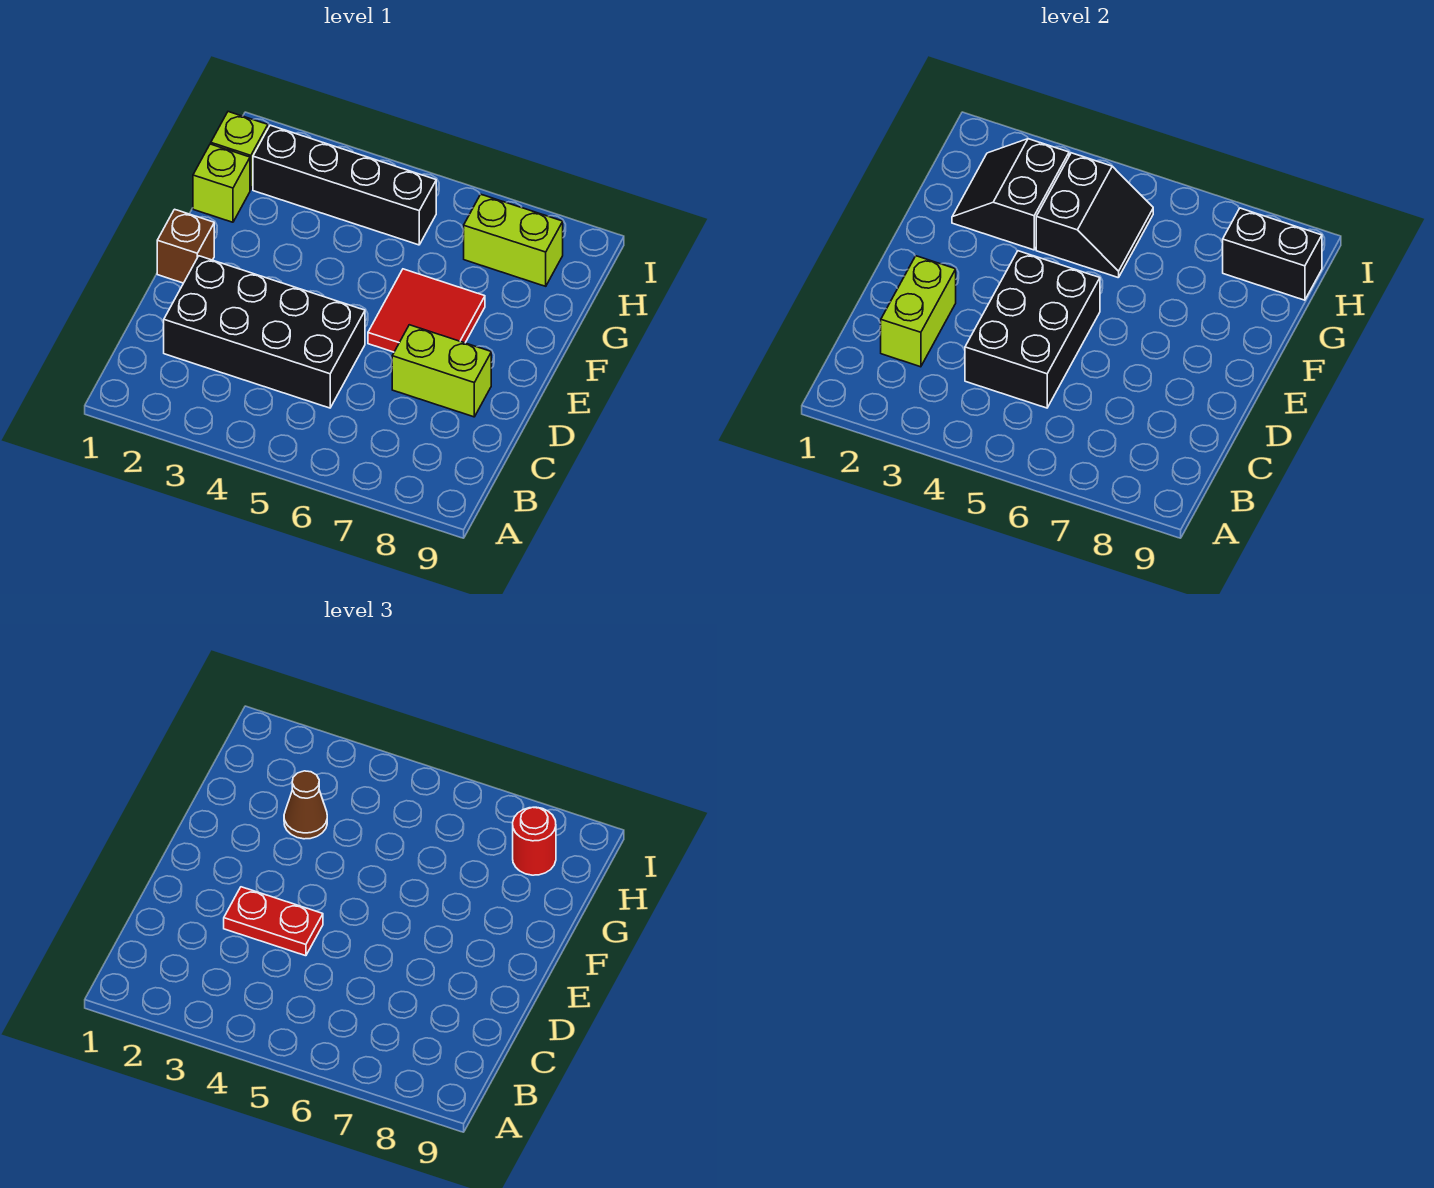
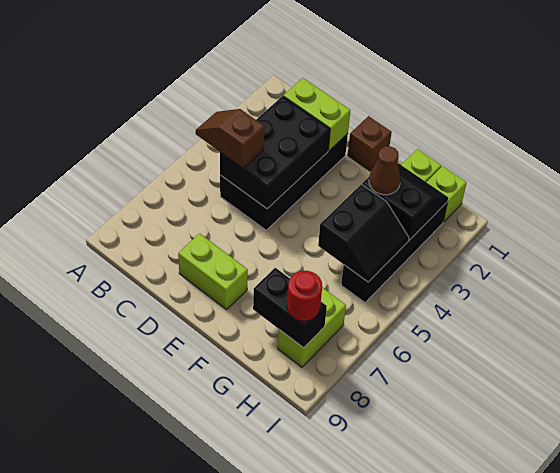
none -> brown slope B5:C5 level 3 top C
black brick C4:E5 level 2 -> black brick C3:D5 level 2
red plate D3:D4 level 3 -> none
lime brick D7:D8 level 1 -> lime brick D8:E8 level 1
red tile E6:F7 level 1 -> none
black slope G4:H5 level 2 top 4 -> black slope G4:H5 level 2 top G
black brick H8:H9 level 2 -> black brick G8:H8 level 2

